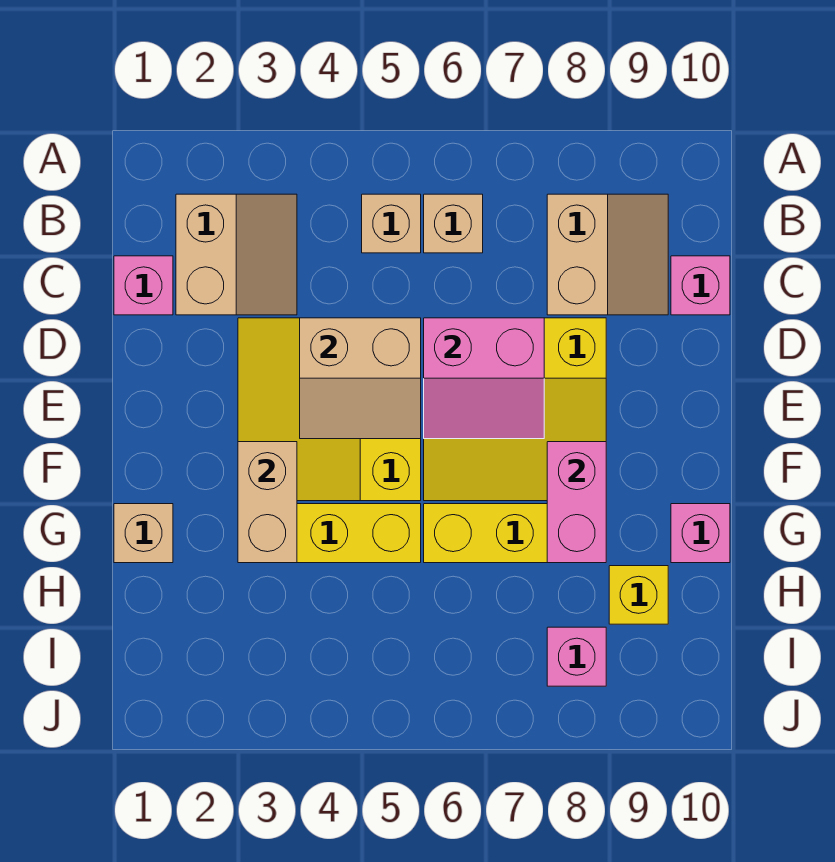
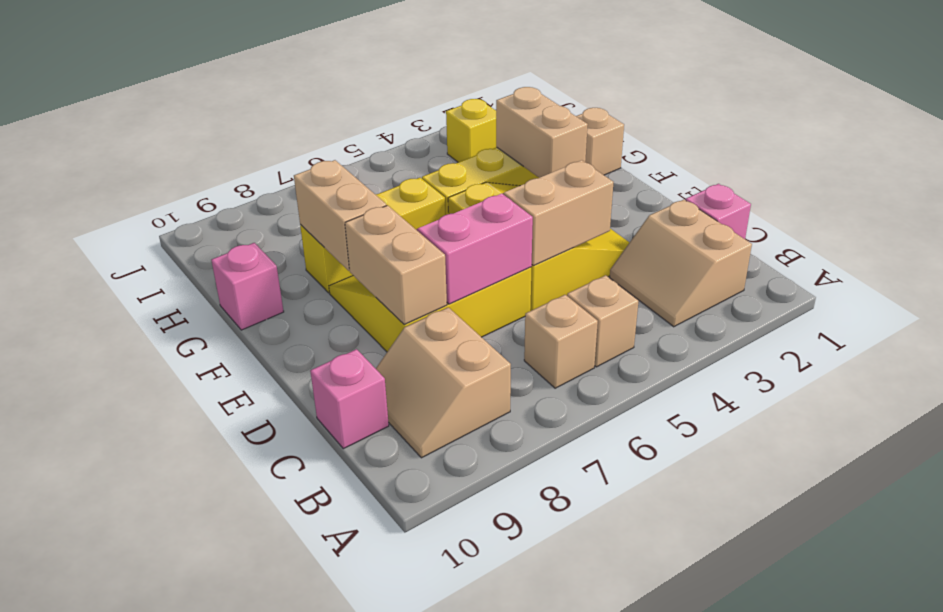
none -> tan brick D8:E8 level 2
pink brick F8:G8 level 2 -> tan brick F8:G8 level 2
yellow brick H9 level 1 -> yellow brick I3 level 1
pink brick I8 level 1 -> none

